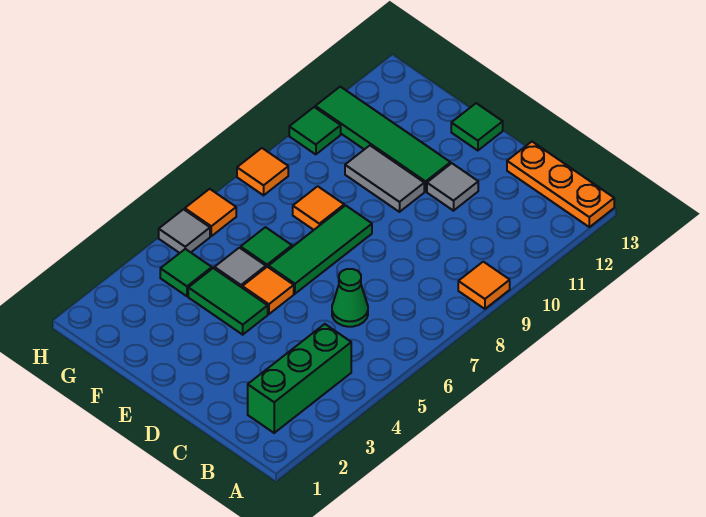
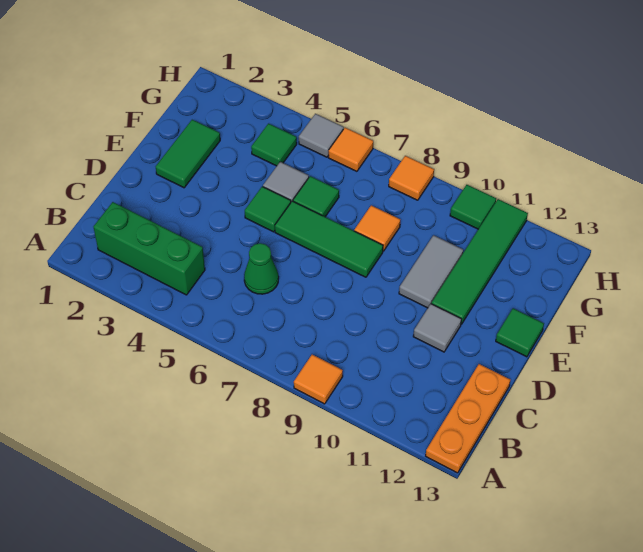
green tile E4:F4 level 1 -> green tile E2:F2 level 1
orange tile E5 level 1 -> green tile E5 level 1

